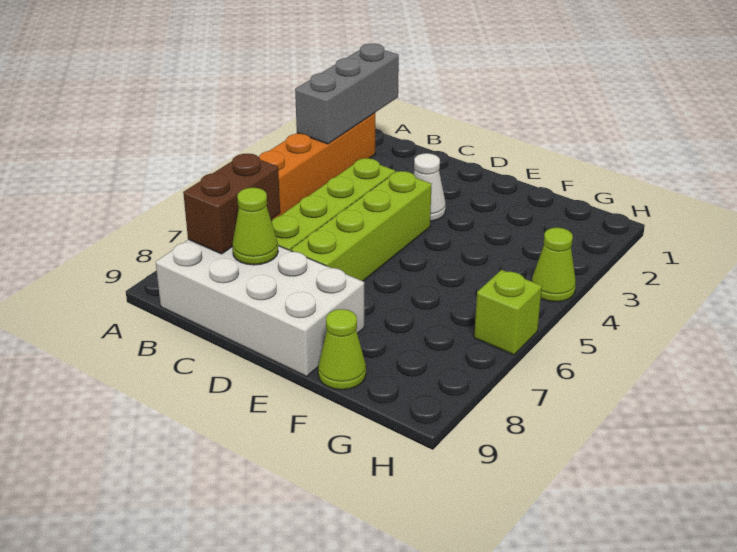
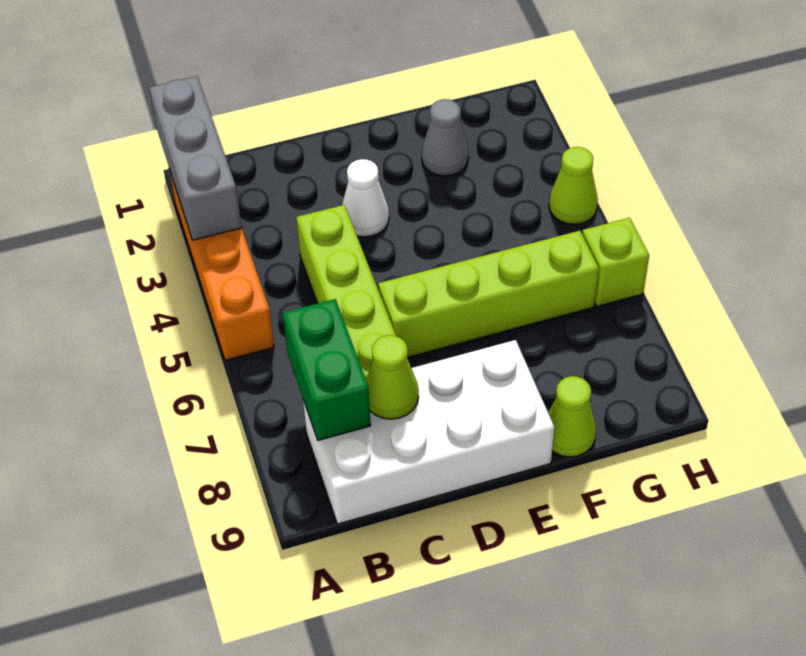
brown brick B7:B8 level 2 -> green brick B7:B8 level 2
lime brick D4:D7 level 1 -> lime brick D6:G6 level 1
none -> grey cone F2 level 1

